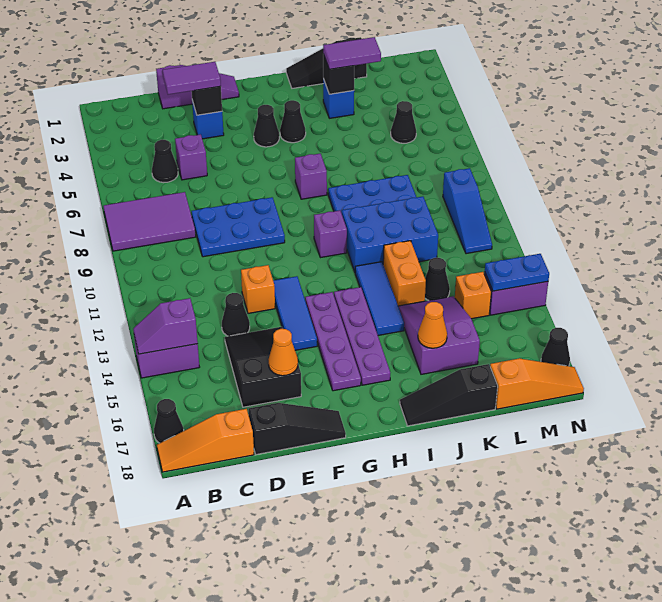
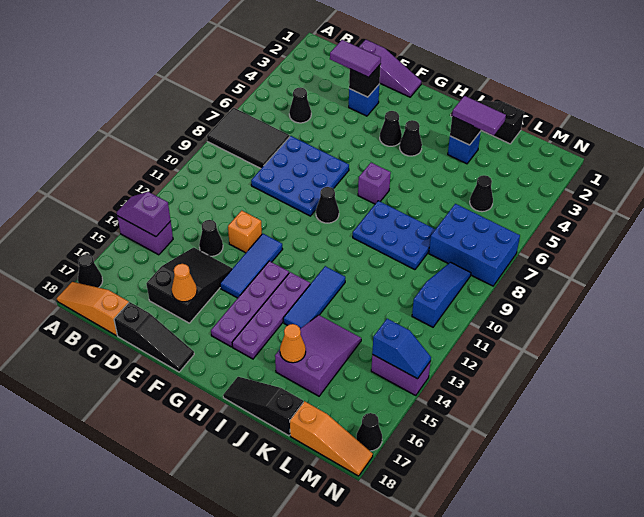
purple tile A7:C8 level 1 -> black tile A7:C8 level 1
purple brick D5 level 1 -> none
blue plate D8:F9 level 1 -> blue plate D7:F9 level 1
purple brick H10 level 1 -> none
blue brick I10:K11 level 1 -> blue brick L7:N8 level 1
orange brick J12:J13 level 1 -> none
black cone K13 level 1 -> black cone G9 level 1
orange brick L14 level 1 -> none
blue slope M9:M11 level 1 top 9 -> blue slope M9:M11 level 1 top 11
blue plate M14:N14 level 2 -> blue slope M14:N14 level 2 top M

